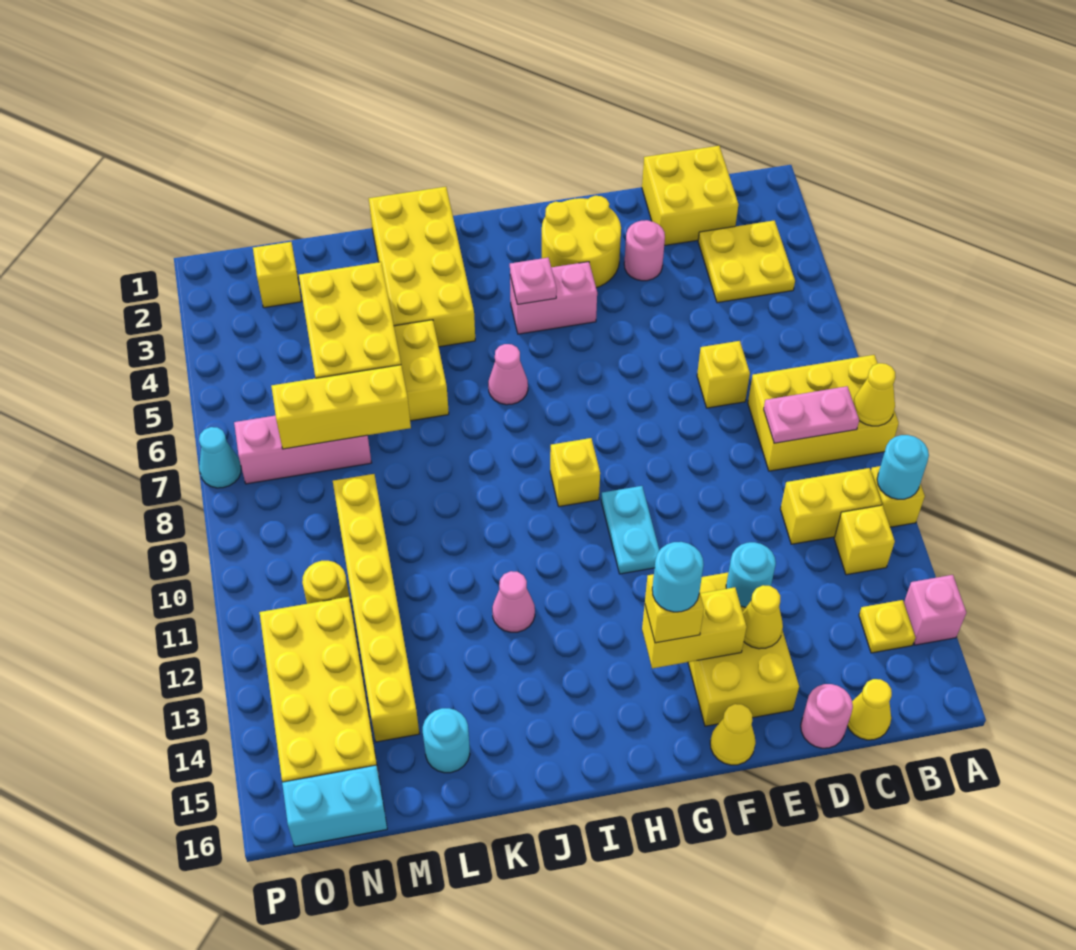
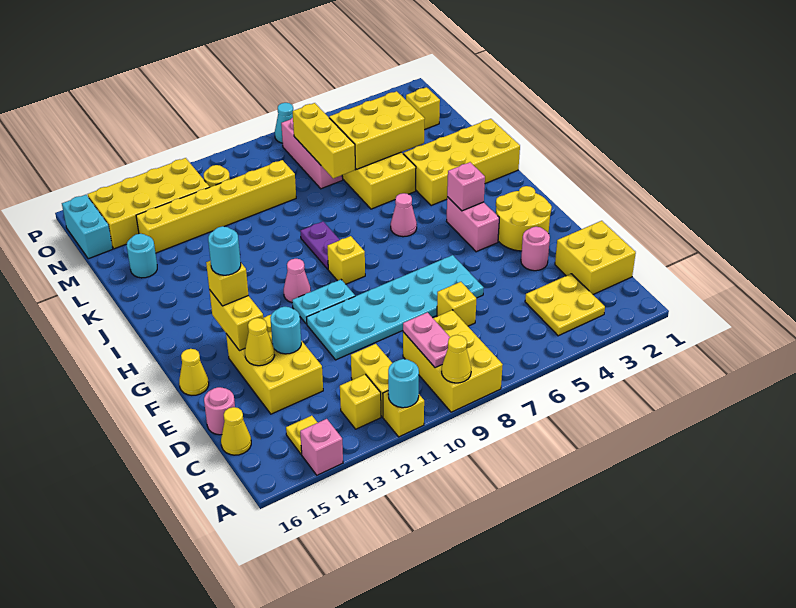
none -> cyan plate E6:F11 level 1
yellow brick E13:F15 level 1 -> yellow brick D13:F14 level 1
pink plate H4 level 2 -> pink brick H4 level 2
none -> purple plate I9:J9 level 1
pink cone J12 level 1 -> pink cone H11 level 1

